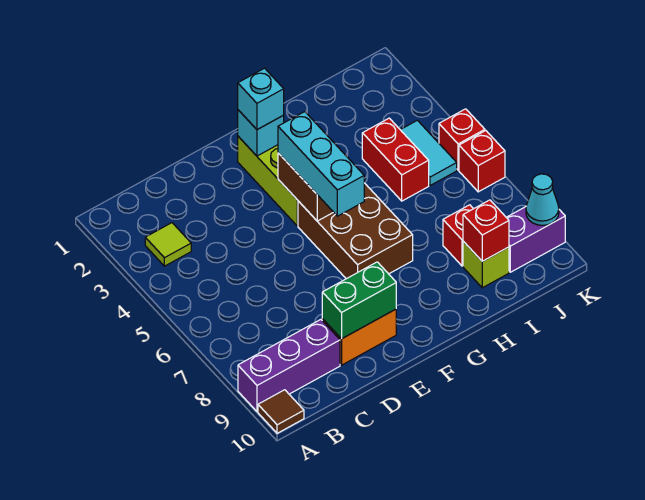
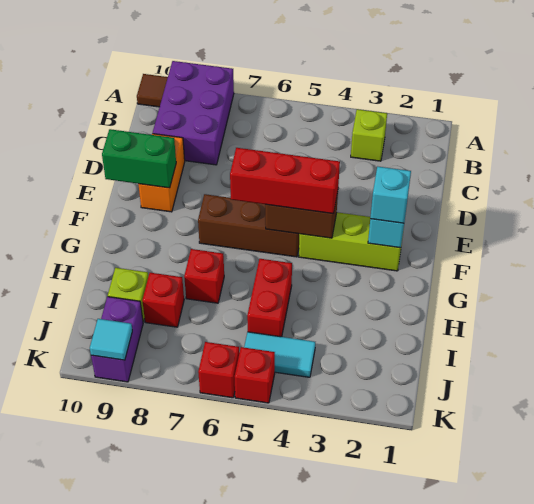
purple brick A9:C9 level 1 -> purple brick A8:C9 level 1
lime tile B3 level 1 -> lime brick B3 level 1
green brick D9:E9 level 2 -> green brick E9:E10 level 2
cyan brick F4:F6 level 3 -> red brick F4:F6 level 3
brown brick F5:G7 level 1 -> brown brick F5:F7 level 1
red brick I4:I5 level 1 -> red brick H5:I5 level 1
red brick I9 level 2 -> red brick H7 level 1
cyan cone K9 level 2 -> cyan tile K9 level 2

